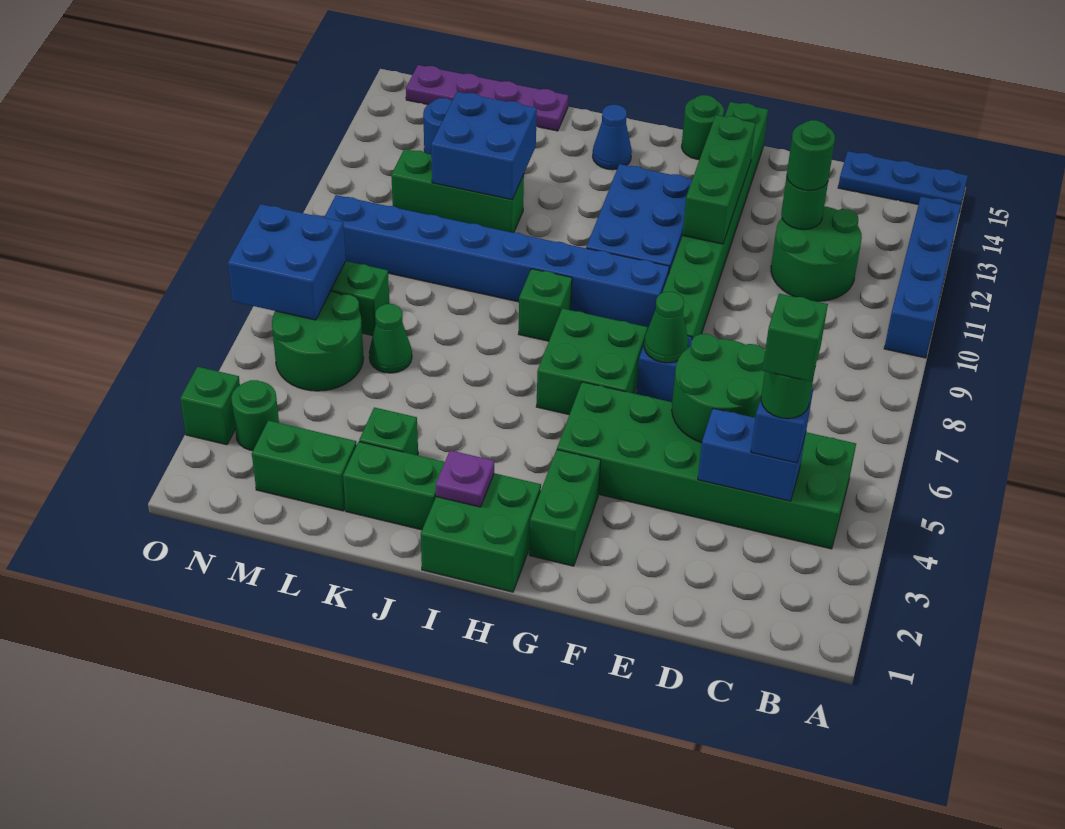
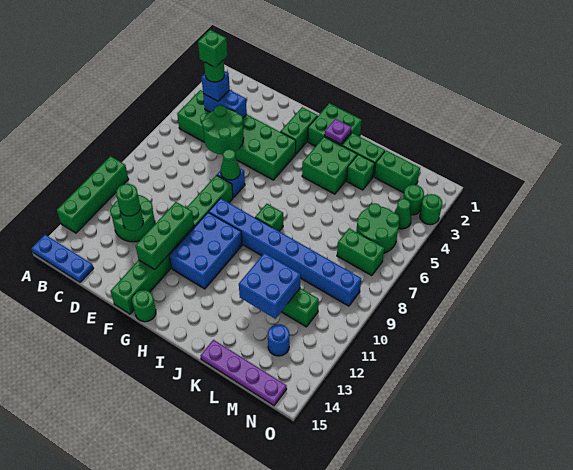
blue brick A10:A13 level 1 -> green brick A10:A13 level 1
green brick G6:H7 level 1 -> green brick I3:J4 level 1
blue cone I14 level 1 -> none
green cone L6 level 1 -> green cone N4 level 1
blue brick N6:O7 level 2 -> none
green brick O3 level 1 -> green round brick O3 level 1

